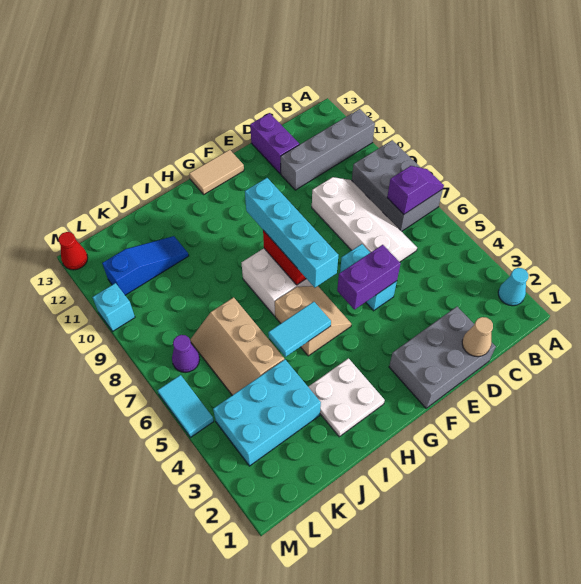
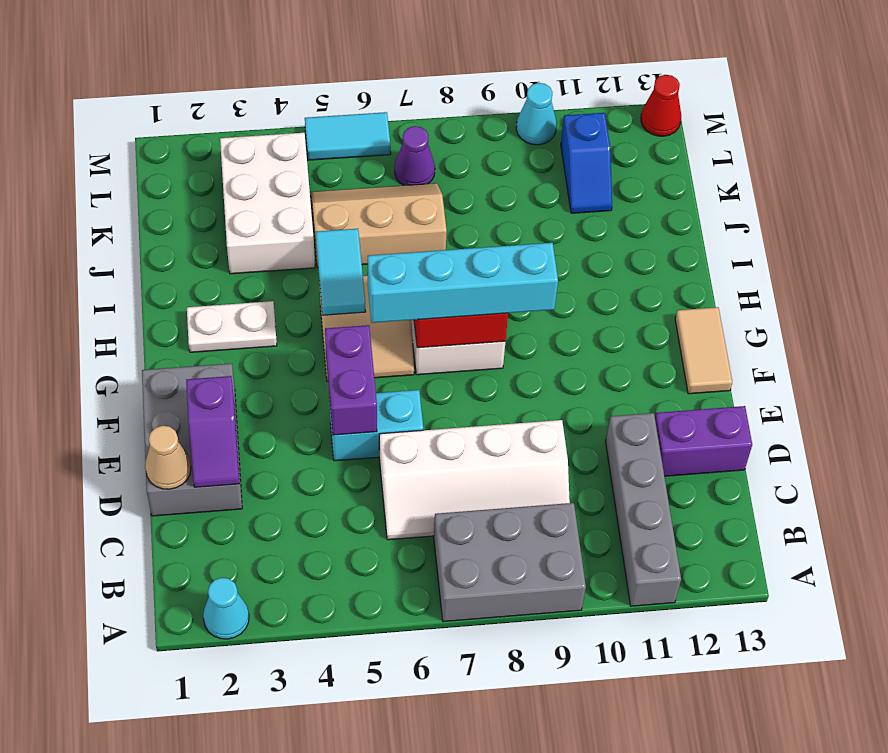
purple slope A7:B7 level 2 top B -> purple slope D2:E2 level 2 top E
white plate H2:I3 level 1 -> white plate H2:H3 level 1
cyan brick J3:L4 level 1 -> white brick J3:L4 level 1
blue slope J11:L11 level 1 top L -> blue slope K11:L11 level 1 top L
cyan brick M10 level 1 -> cyan cone M10 level 1

